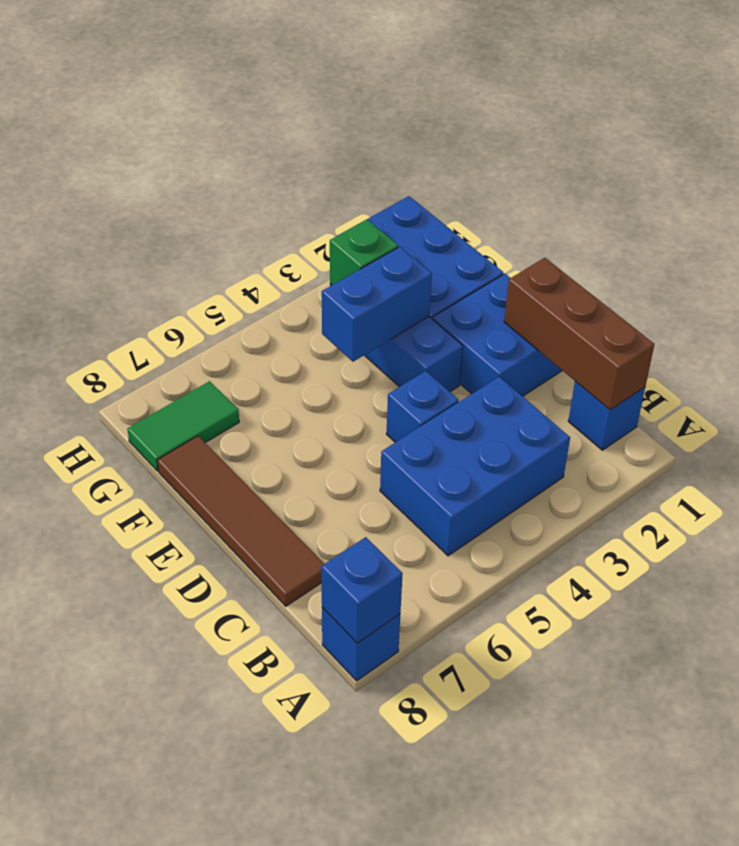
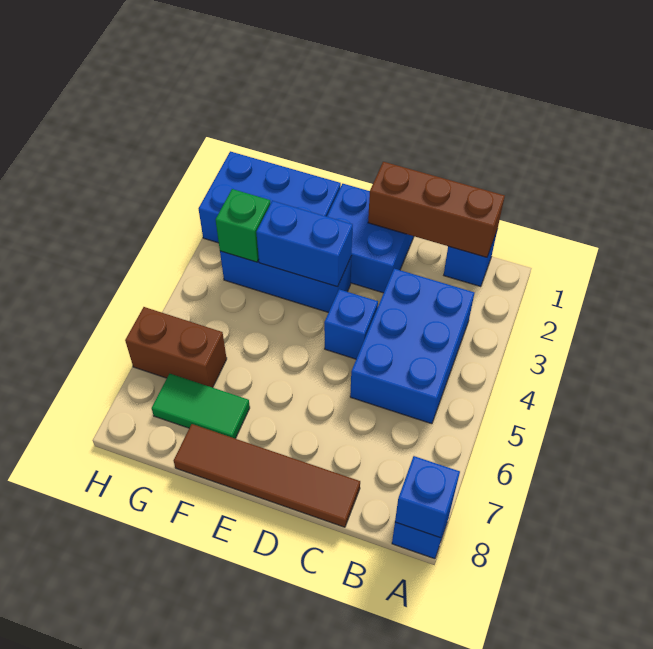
blue brick F3:F4 level 2 -> blue brick E3:F3 level 2
none -> brown brick G6:H6 level 1
green tile G7:G8 level 1 -> green tile F7:G7 level 1

